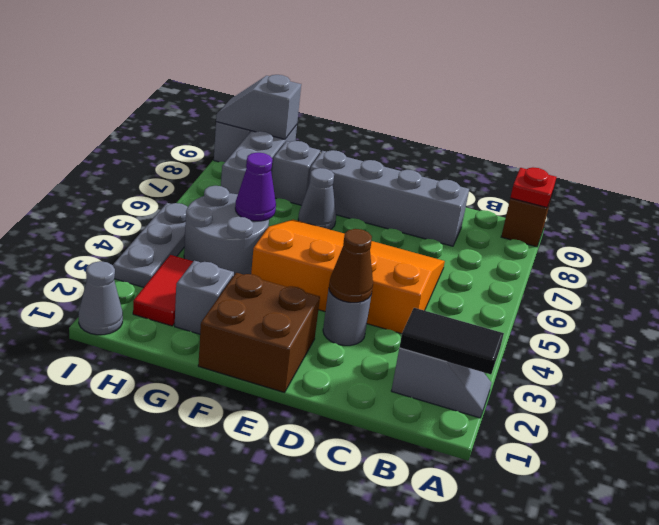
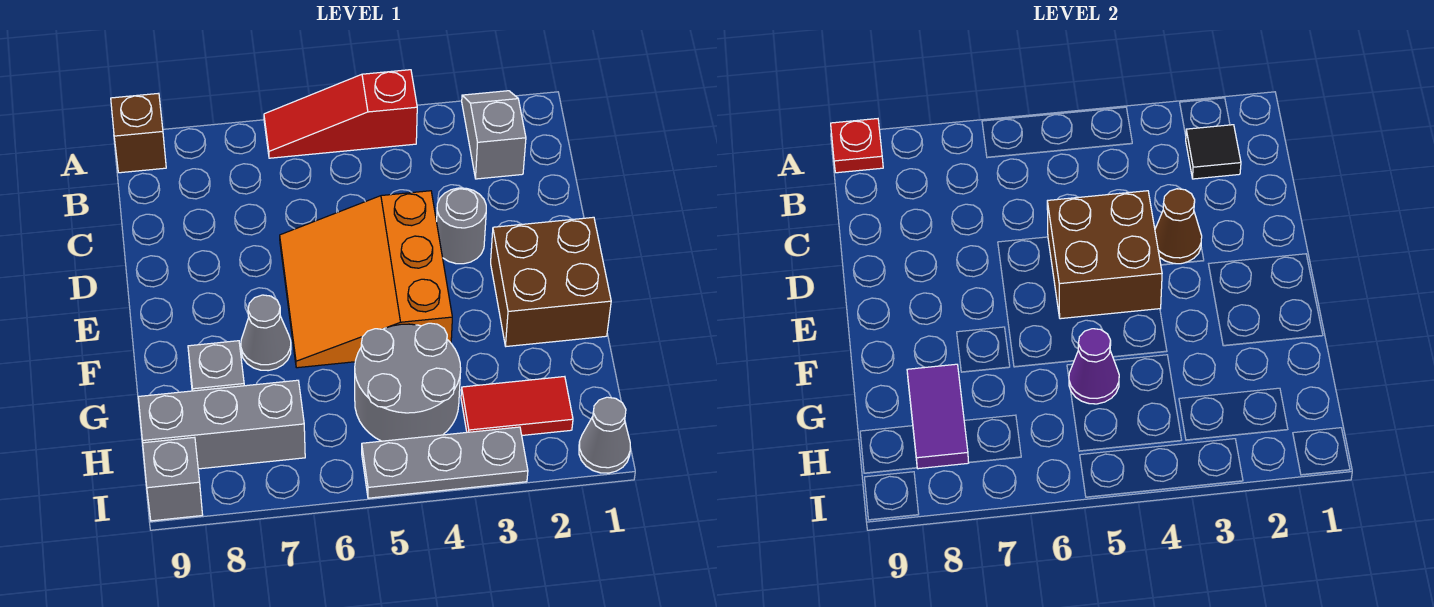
black tile A2:B2 level 2 -> black tile B2 level 2
none -> red slope A4:A6 level 1 top 4
orange slope C4:F6 level 1 top 4 -> orange slope D4:F6 level 1 top 4
grey brick C8:F8 level 1 -> none
none -> brown brick D4:E5 level 2
grey brick G2 level 1 -> none
none -> purple tile G8:H8 level 2
grey slope H9:I9 level 2 top H -> none

